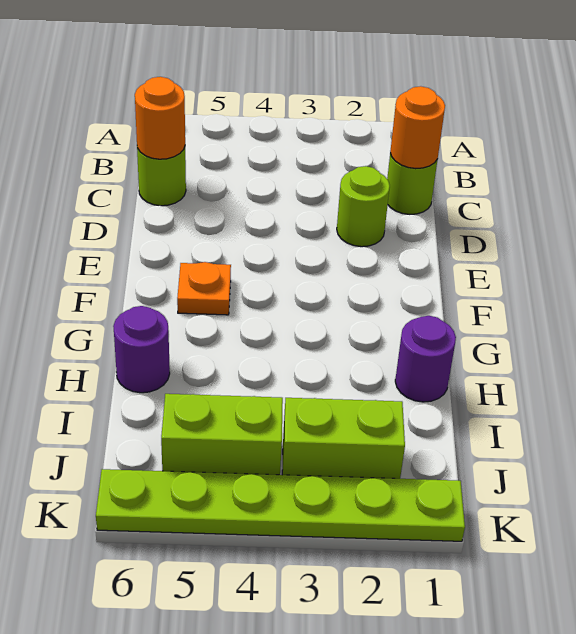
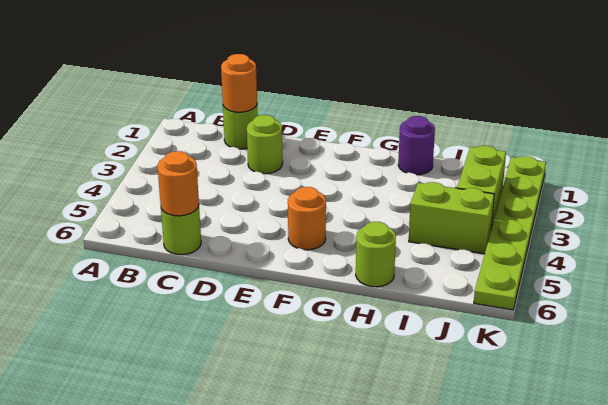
orange plate F5 level 1 -> orange round brick F5 level 1
purple round brick H6 level 1 -> lime round brick H6 level 1
lime brick J4:J5 level 1 -> lime brick I4:J4 level 1

